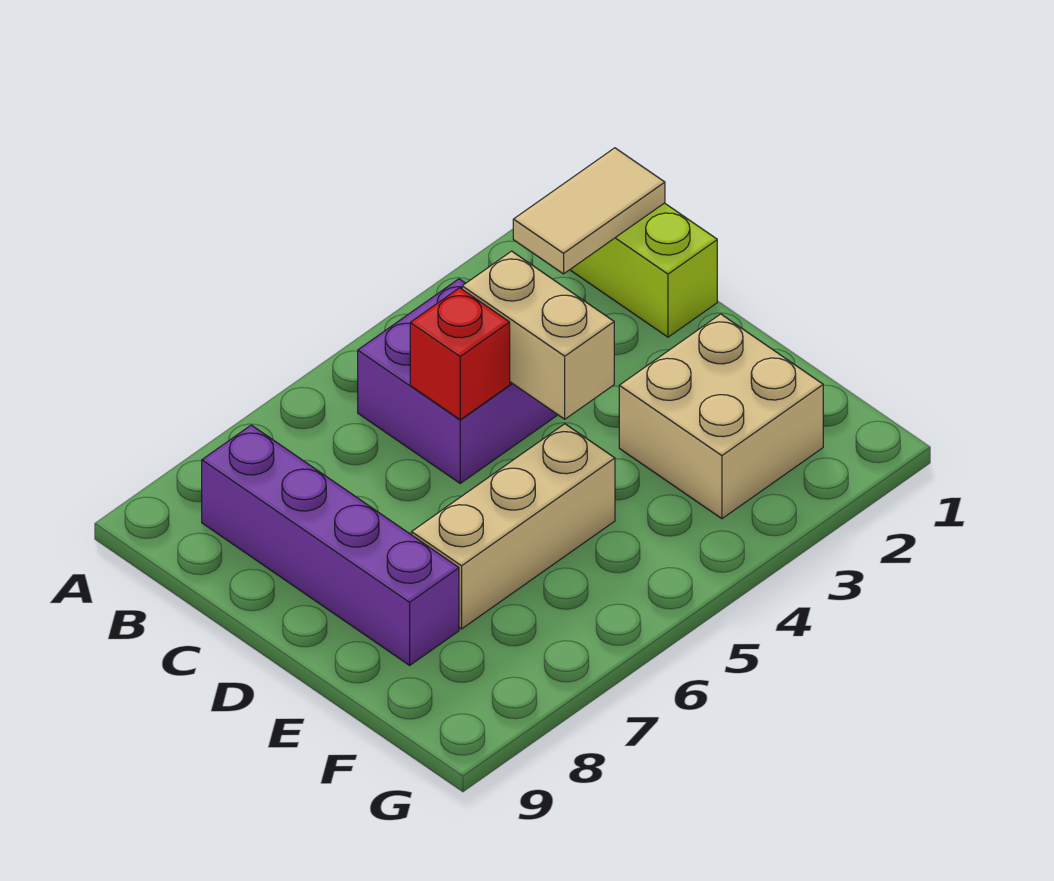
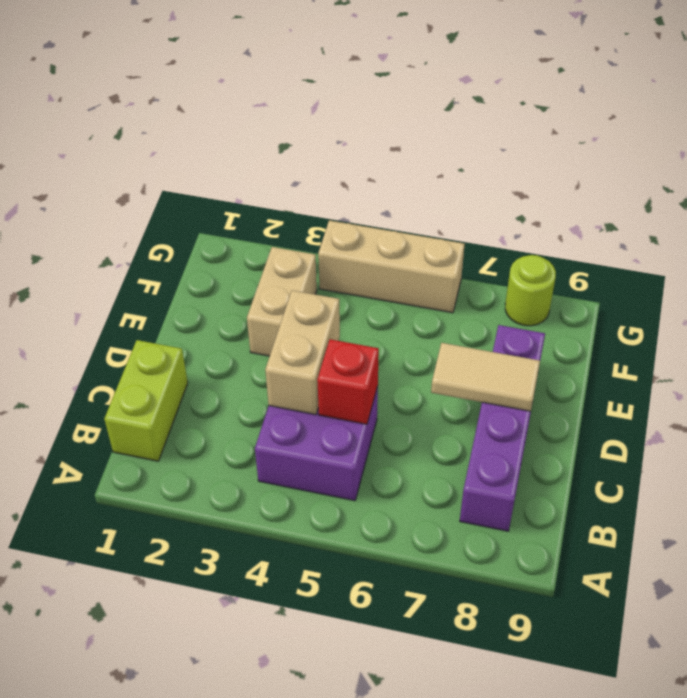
tan tile B1:B2 level 2 -> tan tile D7:D8 level 2
tan brick E2:F3 level 1 -> tan brick E3:F3 level 1
tan brick E5:E7 level 1 -> tan brick G4:G6 level 1
none -> lime round brick G8 level 1

